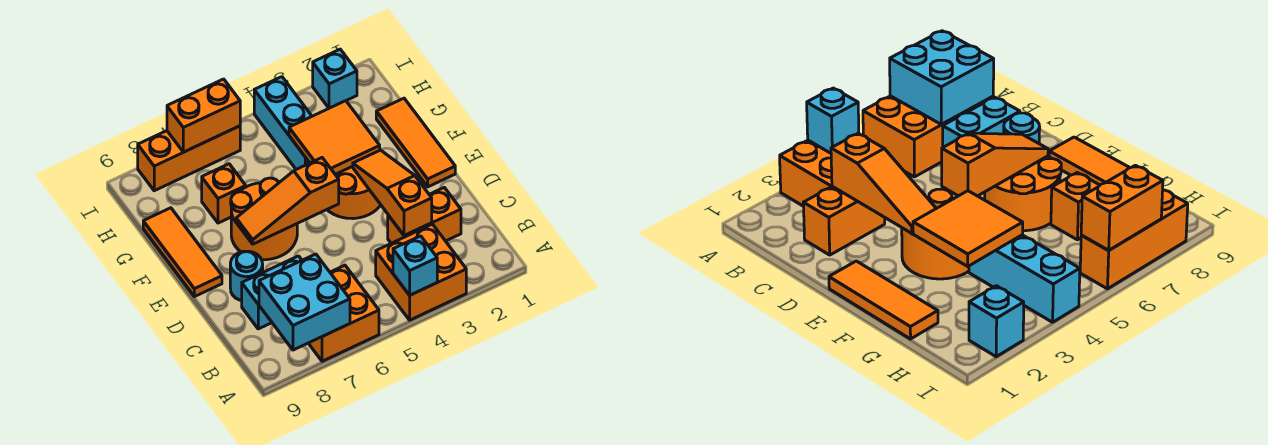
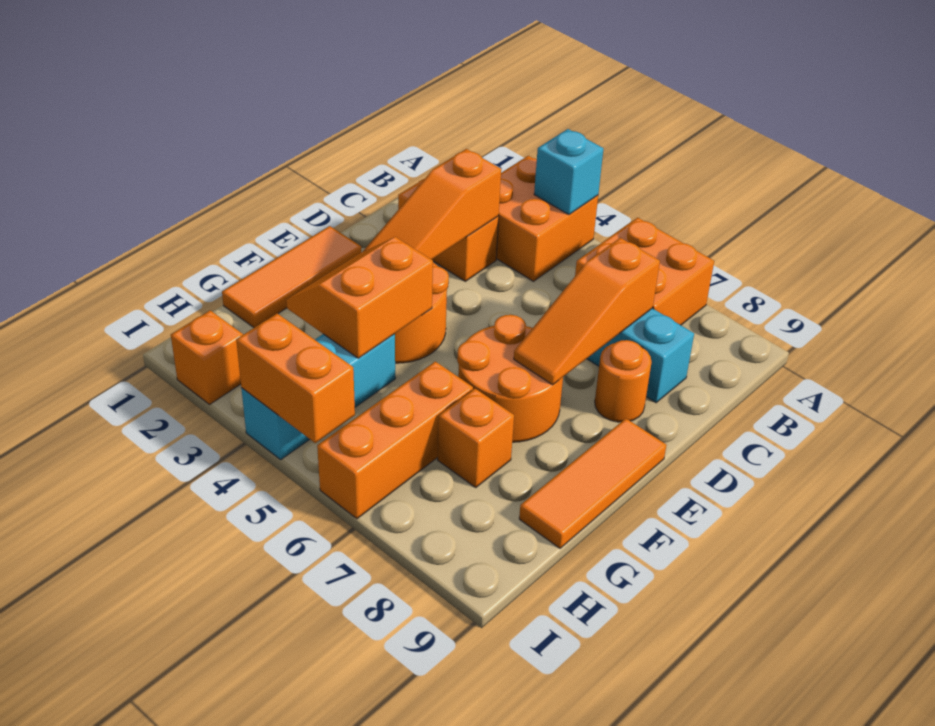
cyan brick A7:B8 level 2 -> none
cyan round brick D8 level 1 -> orange round brick D8 level 1
orange slope E5:E7 level 2 top 5 -> orange slope C7:E7 level 2 top C
orange tile F3:G4 level 2 -> orange slope F3:G4 level 2 top 4
cyan brick I2 level 1 -> orange brick I2 level 1
orange brick I6:I8 level 1 -> orange brick G6:I6 level 1
orange brick I6:I7 level 2 -> orange brick I4:I5 level 2

